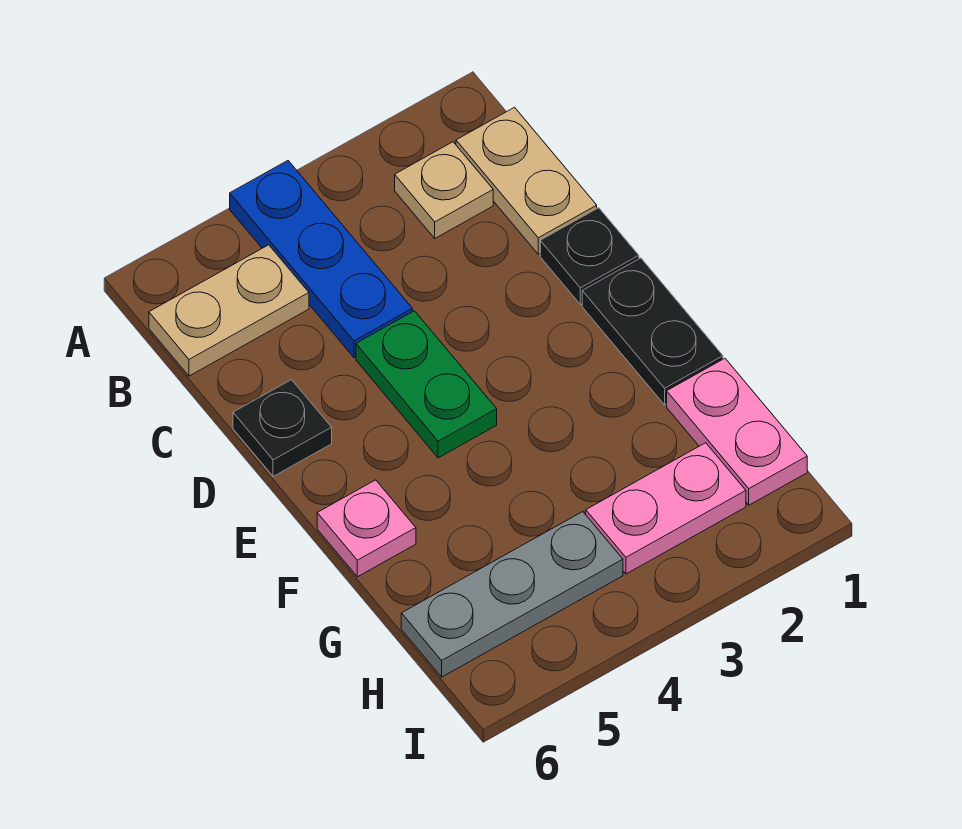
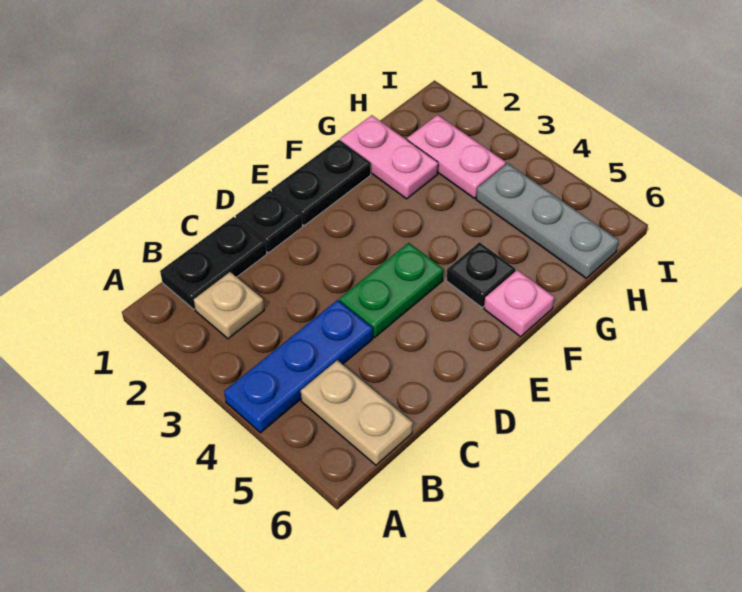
tan plate B1:C1 level 1 -> black plate B1:C1 level 1
black plate D6 level 1 -> black plate F5 level 1
pink plate G1:H1 level 1 -> pink plate G1:G2 level 1

